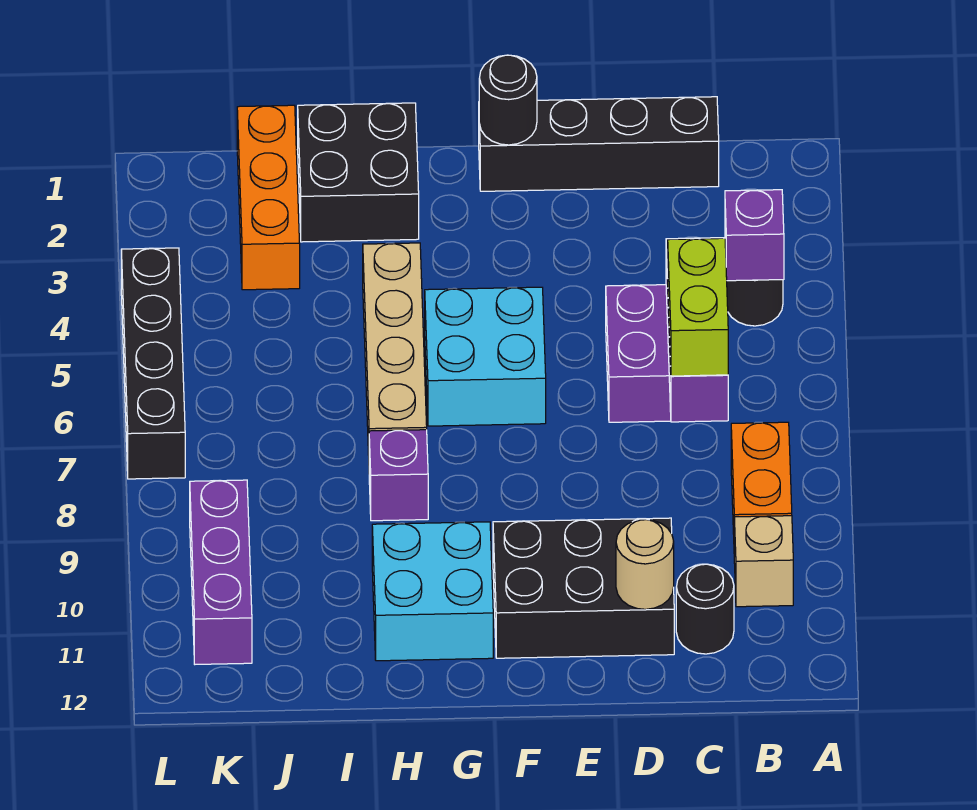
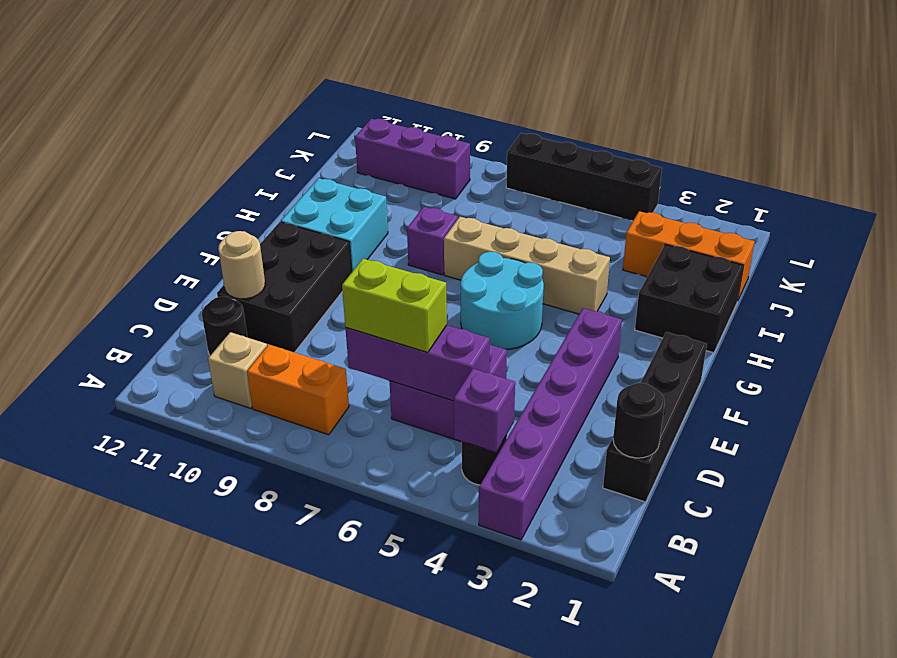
none -> purple brick A3:F3 level 1
black round brick F1 level 2 -> black round brick C1 level 2
cyan brick F5:G6 level 1 -> cyan round brick F5:G6 level 1

